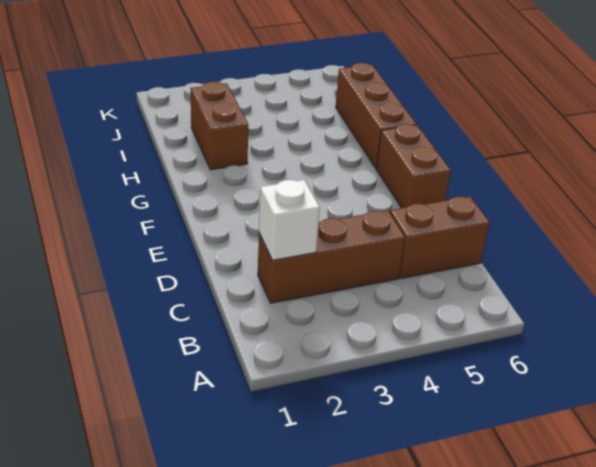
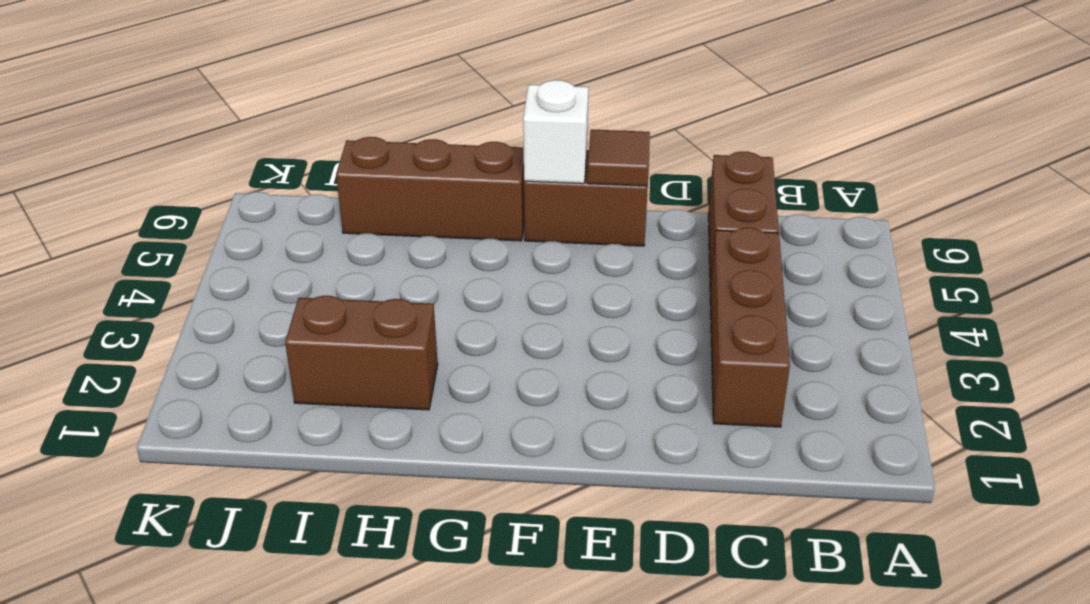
white brick C2 level 2 -> white brick F6 level 2
none -> brown tile E6 level 2

